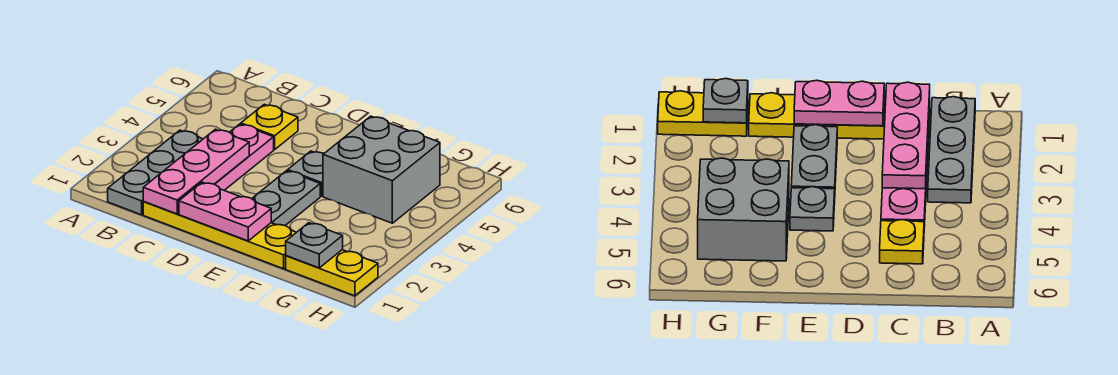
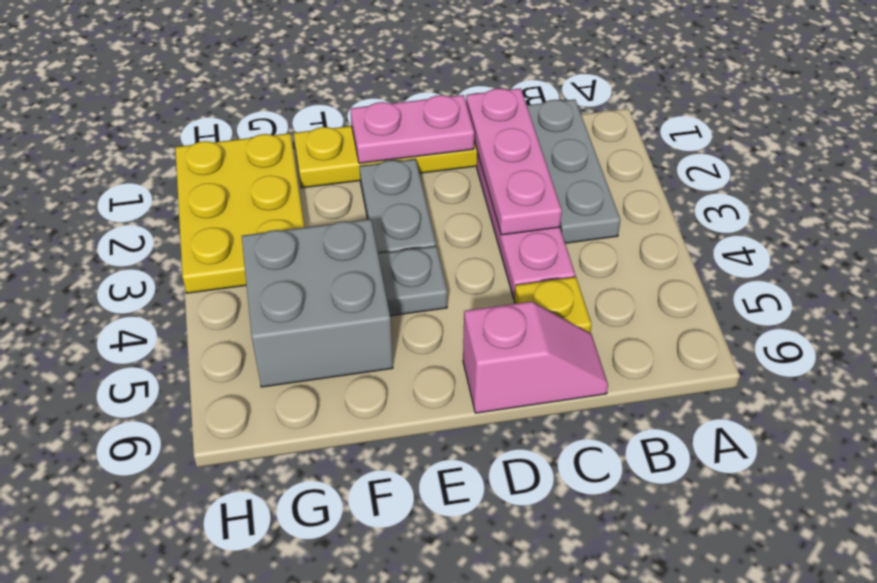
none -> pink slope C6:D6 level 1 top D
yellow plate G1:H1 level 1 -> yellow plate G1:H3 level 1
grey plate G1 level 2 -> none

